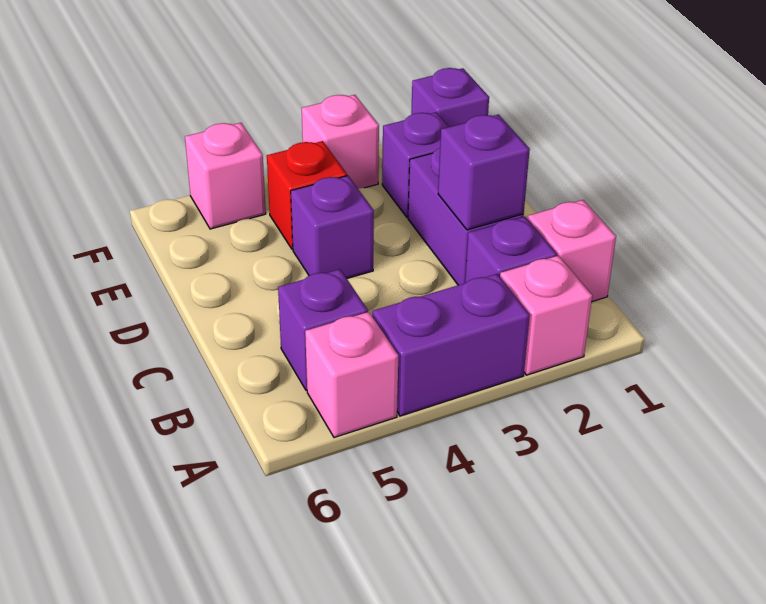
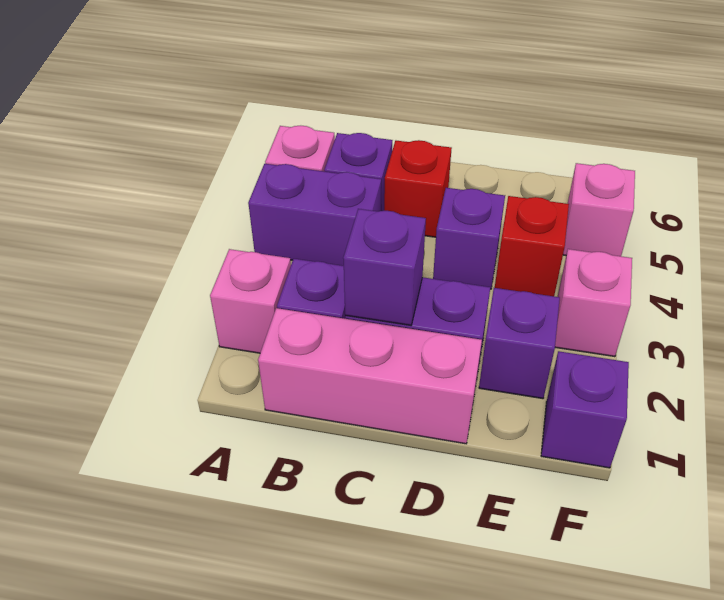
purple brick A3:A4 level 1 -> purple brick A4:B4 level 1
pink brick B1 level 1 -> pink brick B1:D1 level 1
none -> red brick C5 level 1

